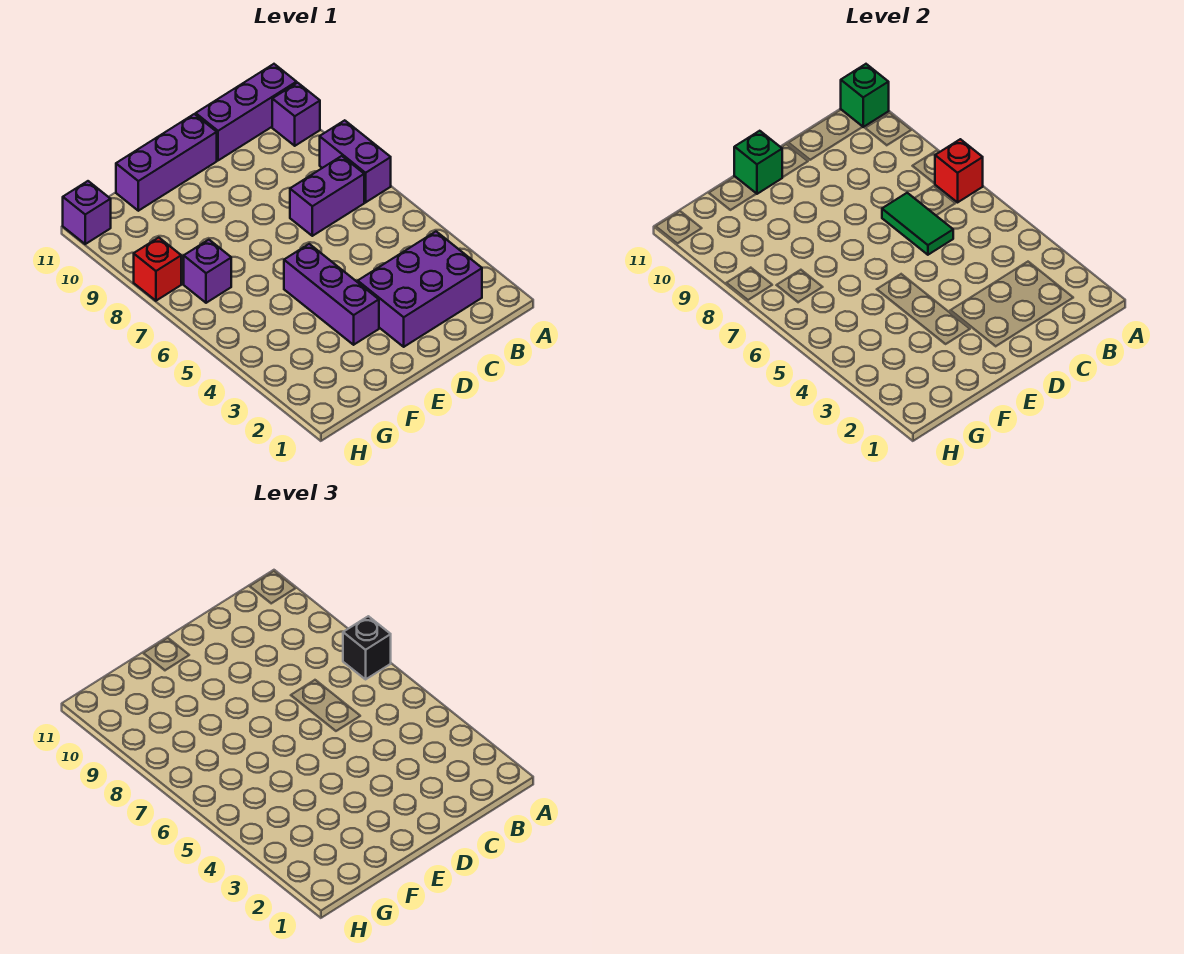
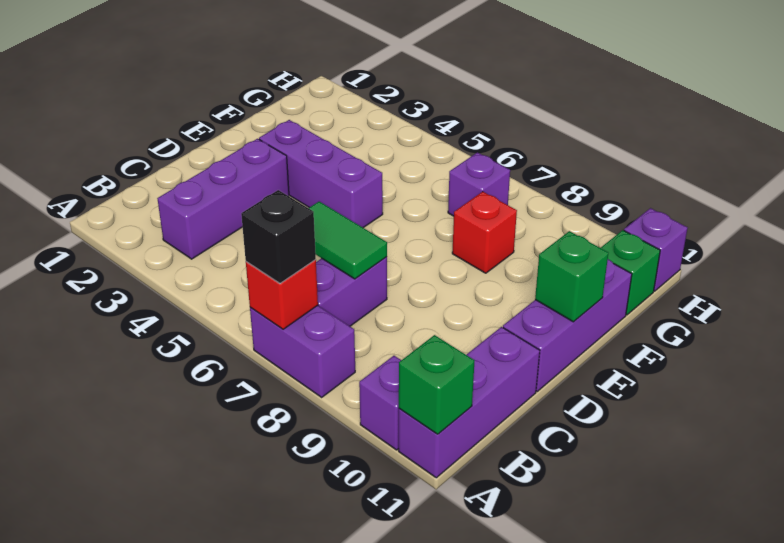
purple brick B2:D3 level 1 -> purple brick B3:D3 level 1
none -> green brick G11 level 1
red brick H8 level 1 -> red brick F8 level 1

